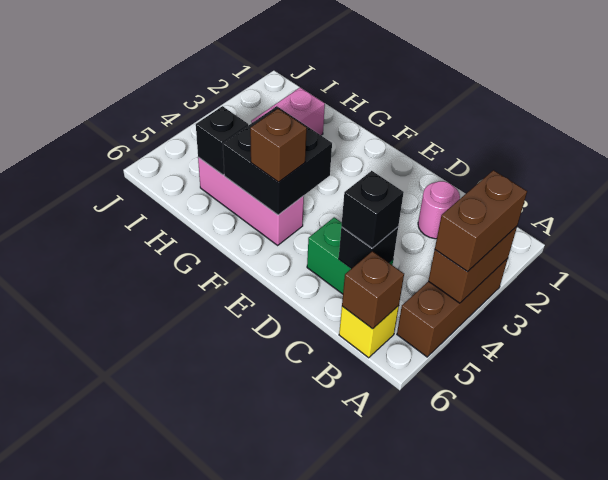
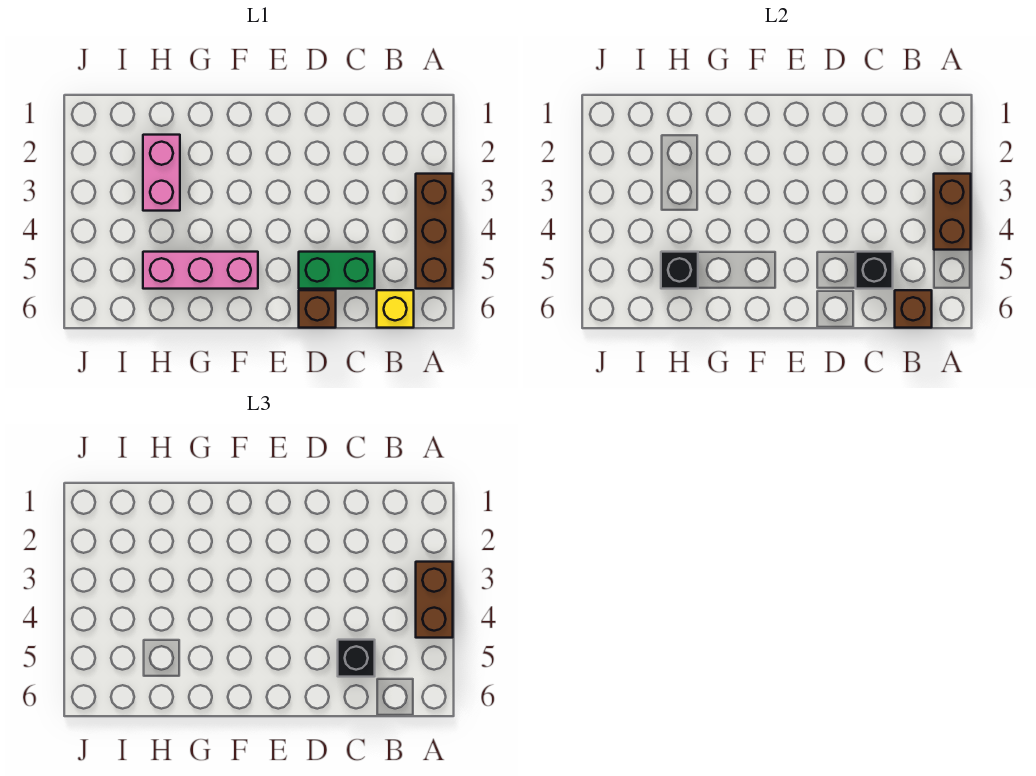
pink round brick C2 level 1 -> none
black brick F4:G5 level 2 -> none
brown brick F5 level 3 -> brown brick D6 level 1

